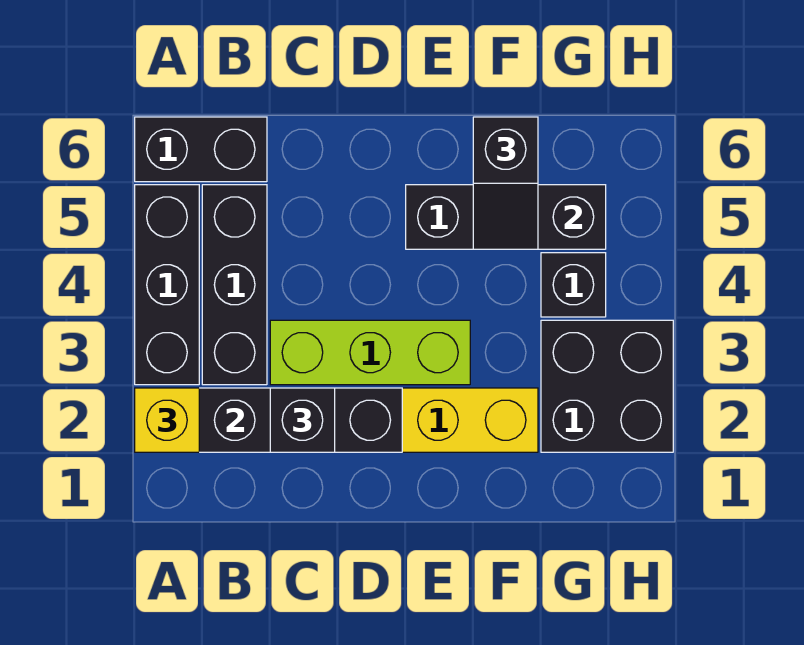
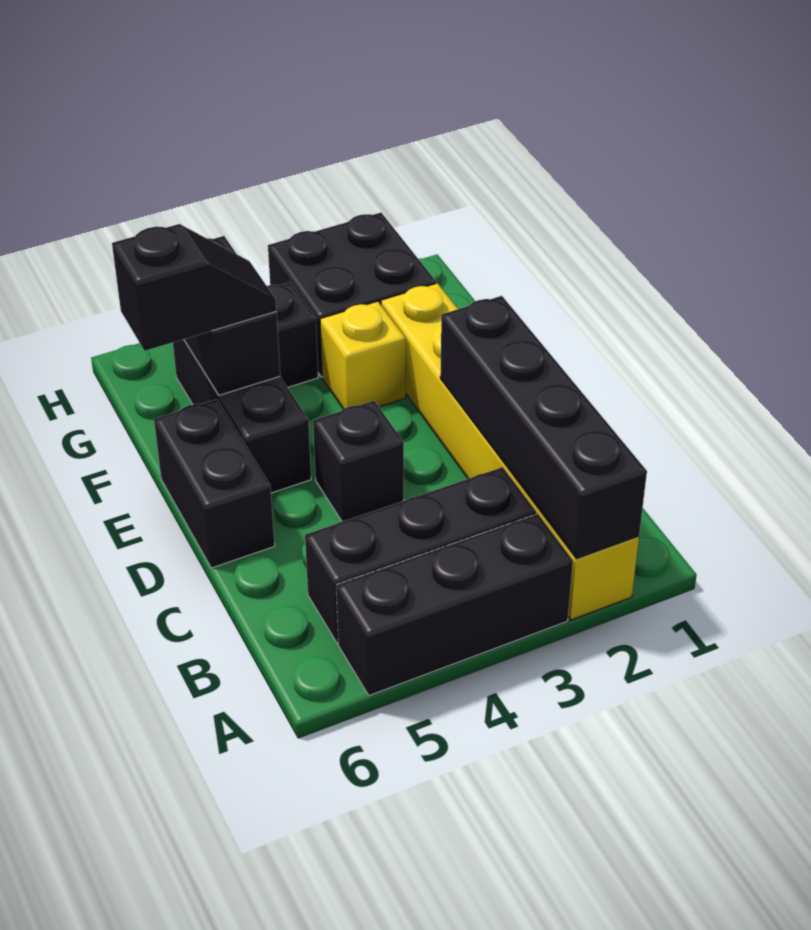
yellow brick A2 level 3 -> yellow brick F3 level 1
black brick A6:B6 level 1 -> black brick D6:E6 level 1
black brick C2 level 3 -> black brick D4 level 1
lime brick C3:E3 level 1 -> none

